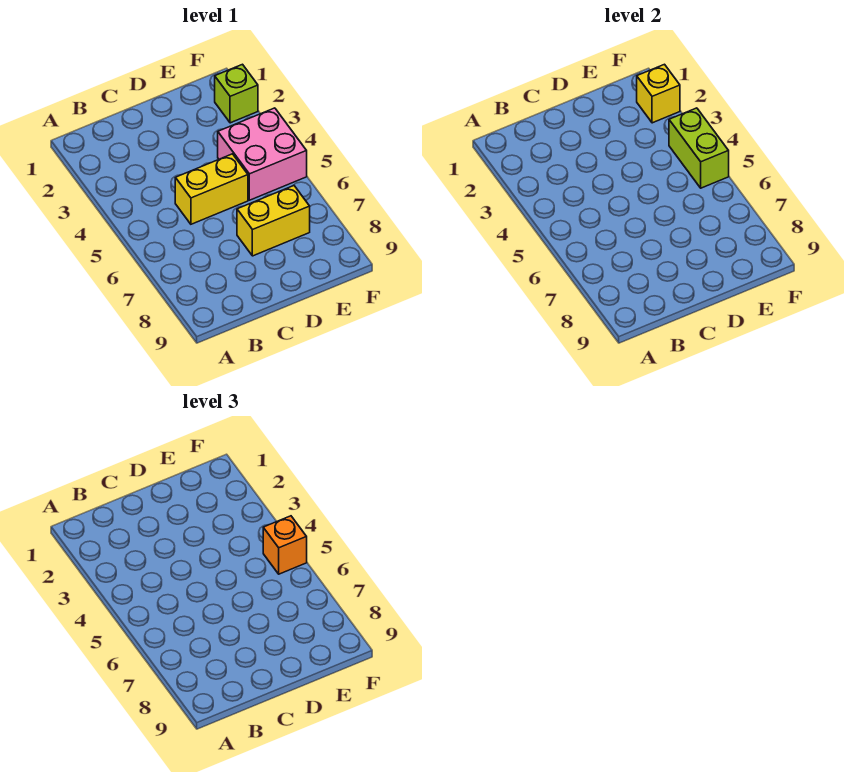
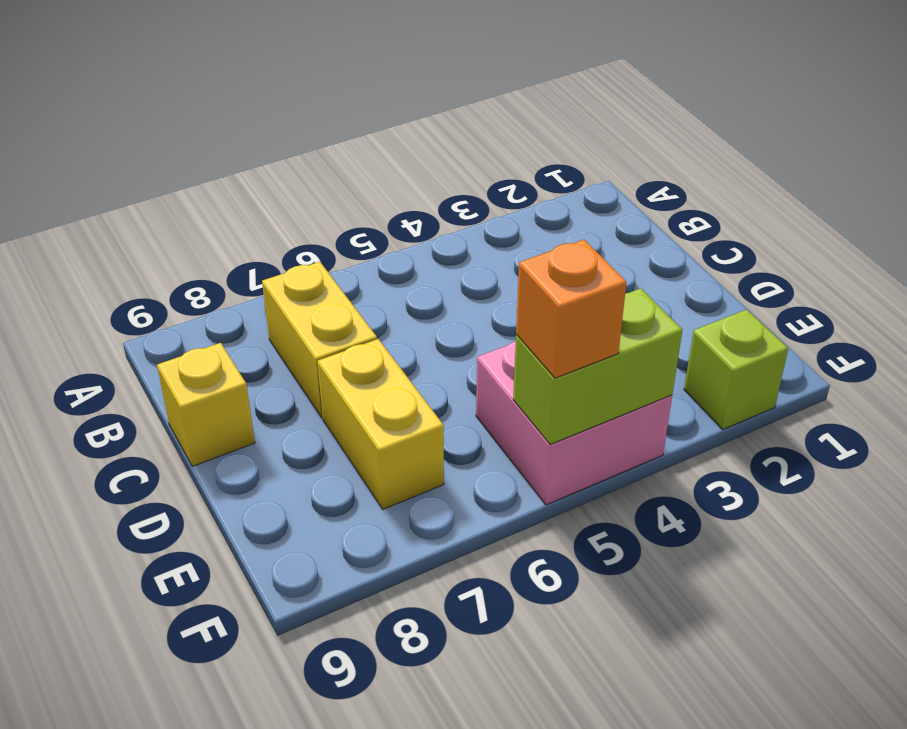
yellow brick C5:D5 level 1 -> yellow brick B7:C7 level 1
yellow brick F2 level 2 -> yellow brick C9 level 1

